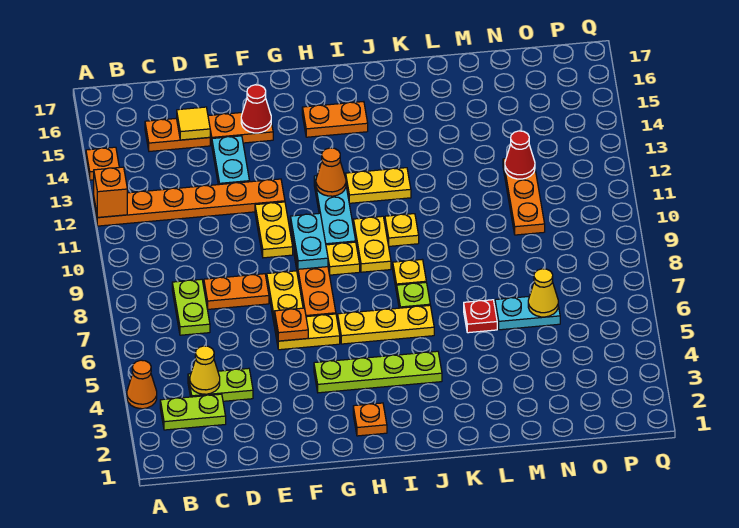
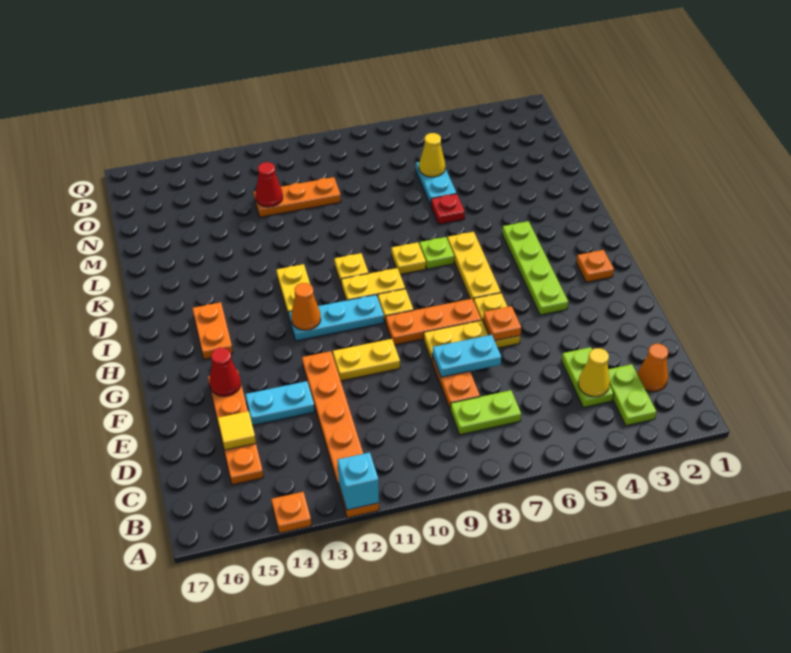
orange cone A4 level 1 -> orange cone C2 level 1
orange brick A12 level 2 -> cyan brick A12 level 2
cyan plate G9:G10 level 2 -> cyan plate E7:E8 level 2

